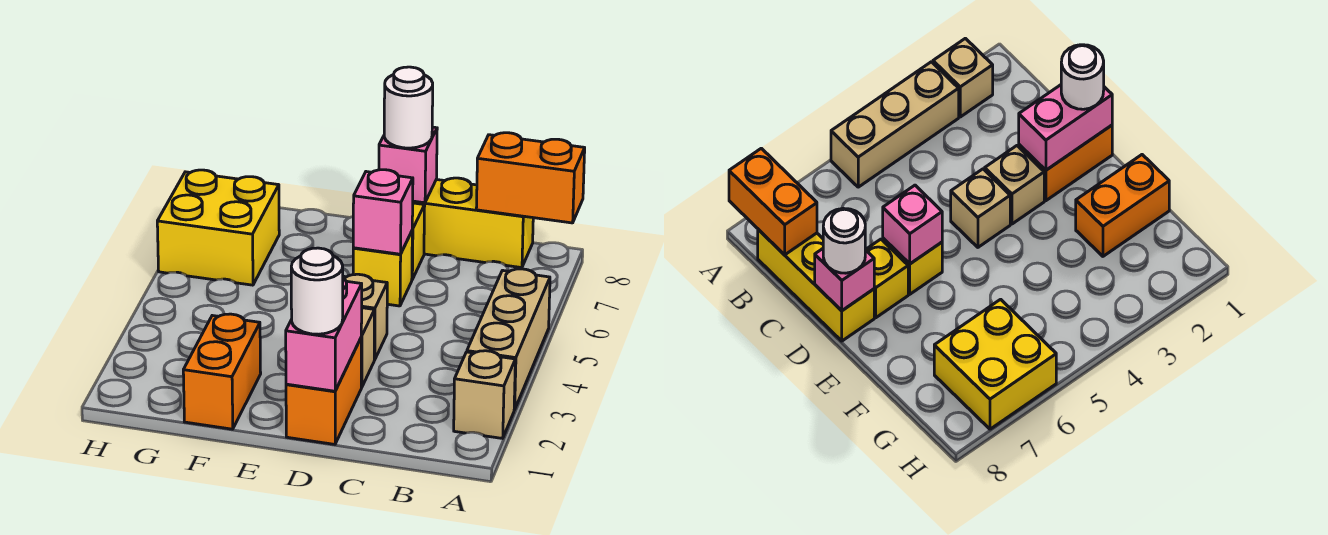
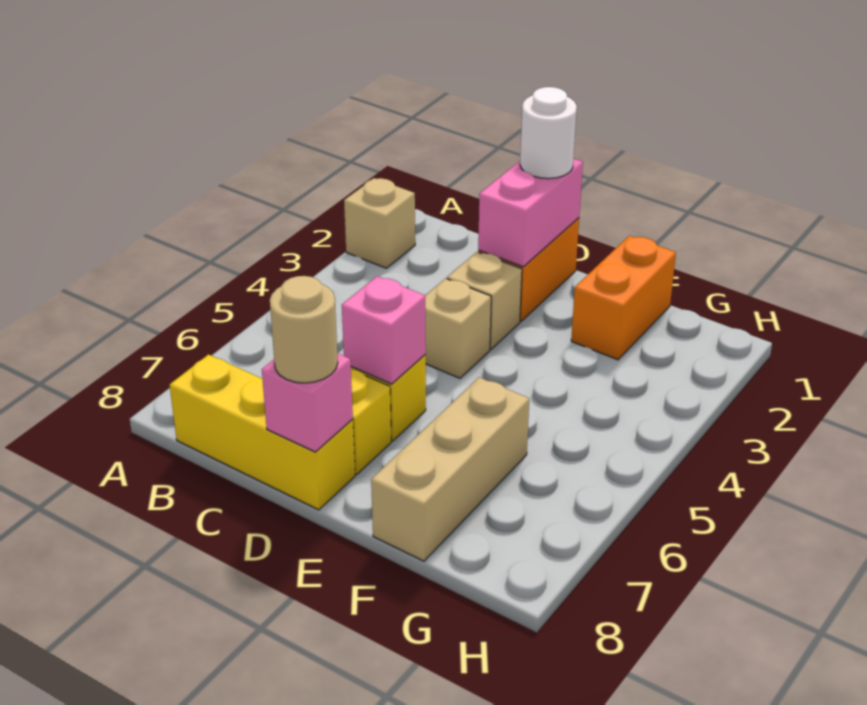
tan brick A3:A5 level 1 -> tan brick F6:F8 level 1
orange brick A8:B8 level 2 -> none
white round brick D8 level 3 -> tan round brick D8 level 3
yellow brick G6:H7 level 1 -> none

